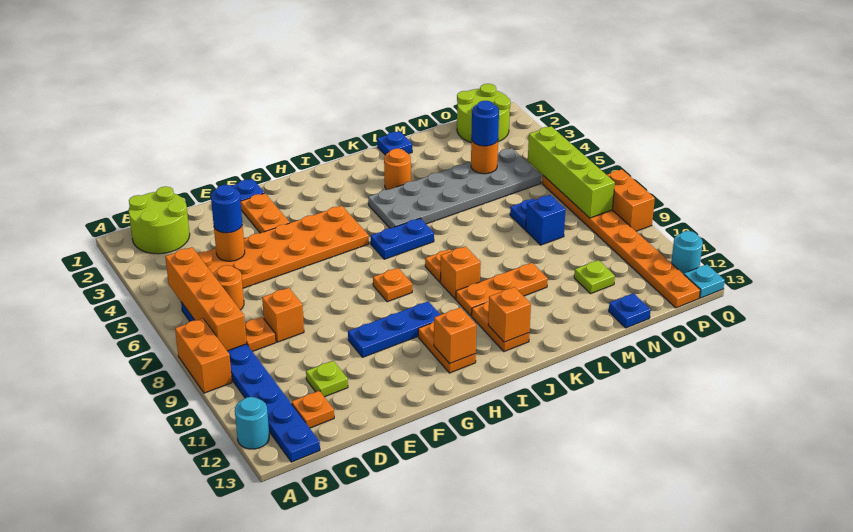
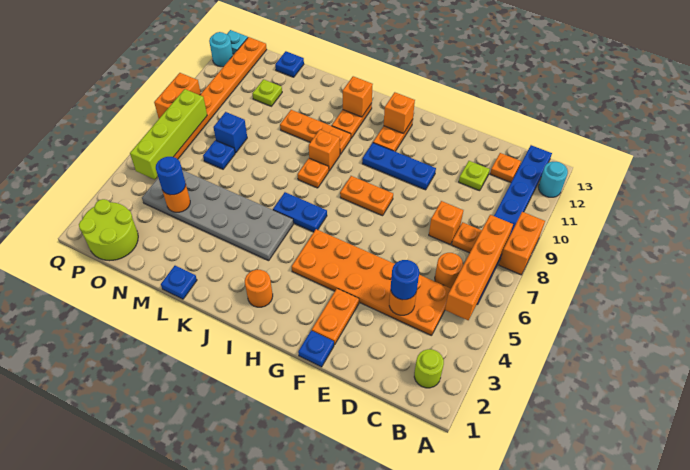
lime round brick B1:C2 level 1 -> lime round brick B2 level 1
orange plate H8 level 1 -> orange plate G8:H8 level 1
orange round brick K3 level 1 -> orange round brick I2 level 1

